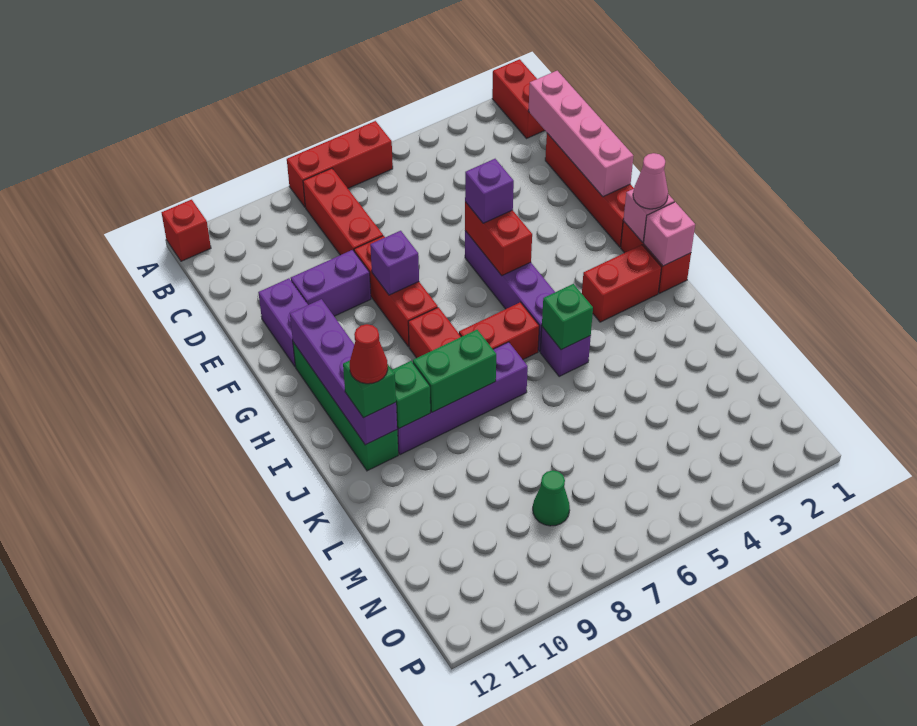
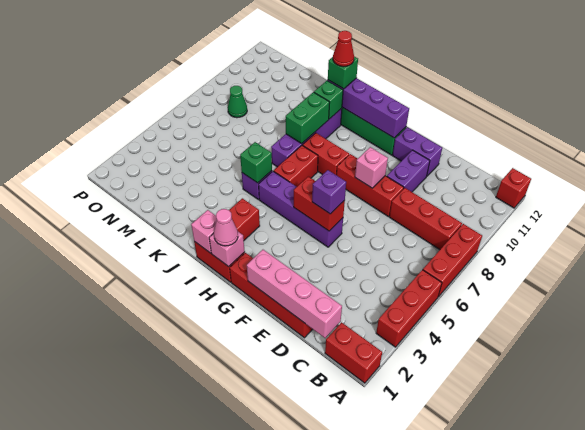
none -> red brick A3:A5 level 1
purple brick F8 level 2 -> pink brick F8 level 2

